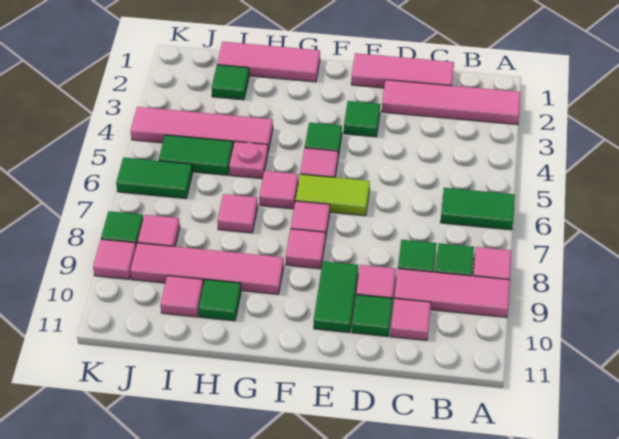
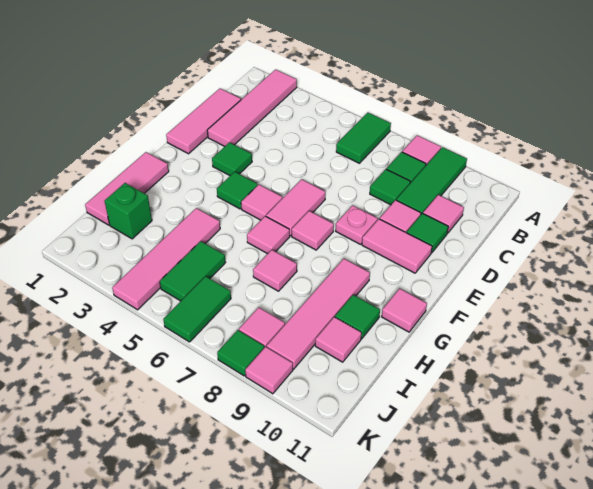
pink tile A9:C9 level 1 -> green tile A9:C9 level 1
lime tile E6:F6 level 1 -> pink tile E6:F6 level 1
green tile E9:E10 level 1 -> pink tile E9:E10 level 1
pink tile F8 level 1 -> pink tile G11 level 1
pink plate H5 level 1 -> pink plate E8 level 1
green tile I2 level 1 -> green brick I2 level 1

